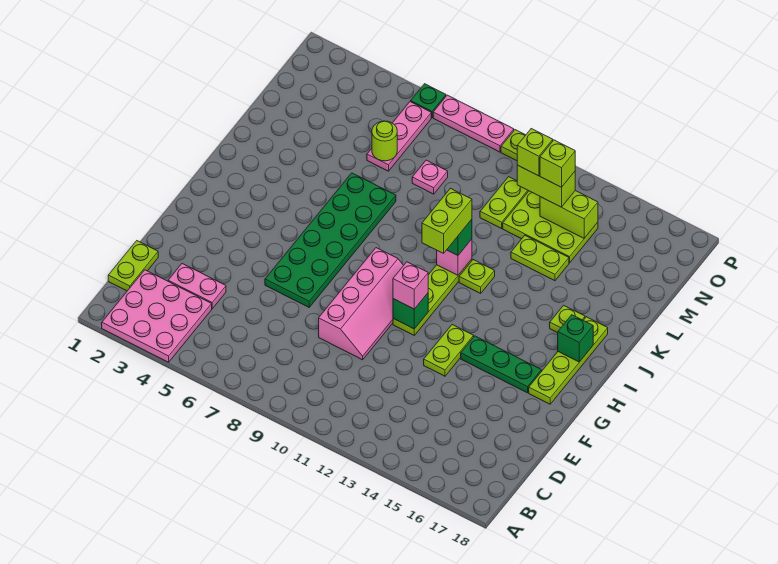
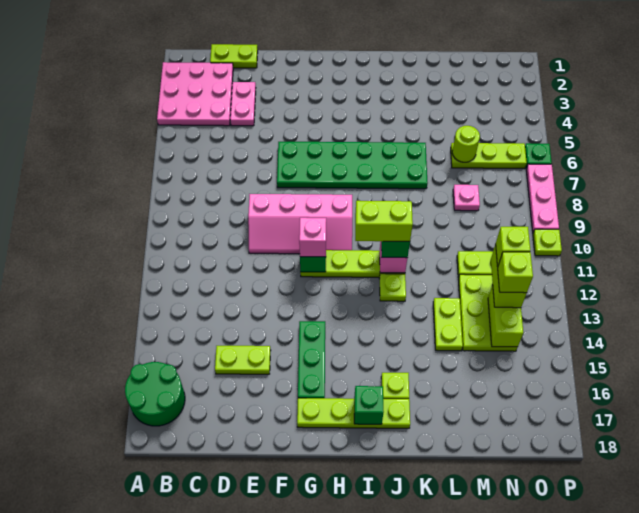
none -> green round brick A16:B17 level 1
lime plate F13:G13 level 1 -> lime plate D15:E15 level 1
pink plate M6:O6 level 1 -> lime plate M6:O6 level 1

